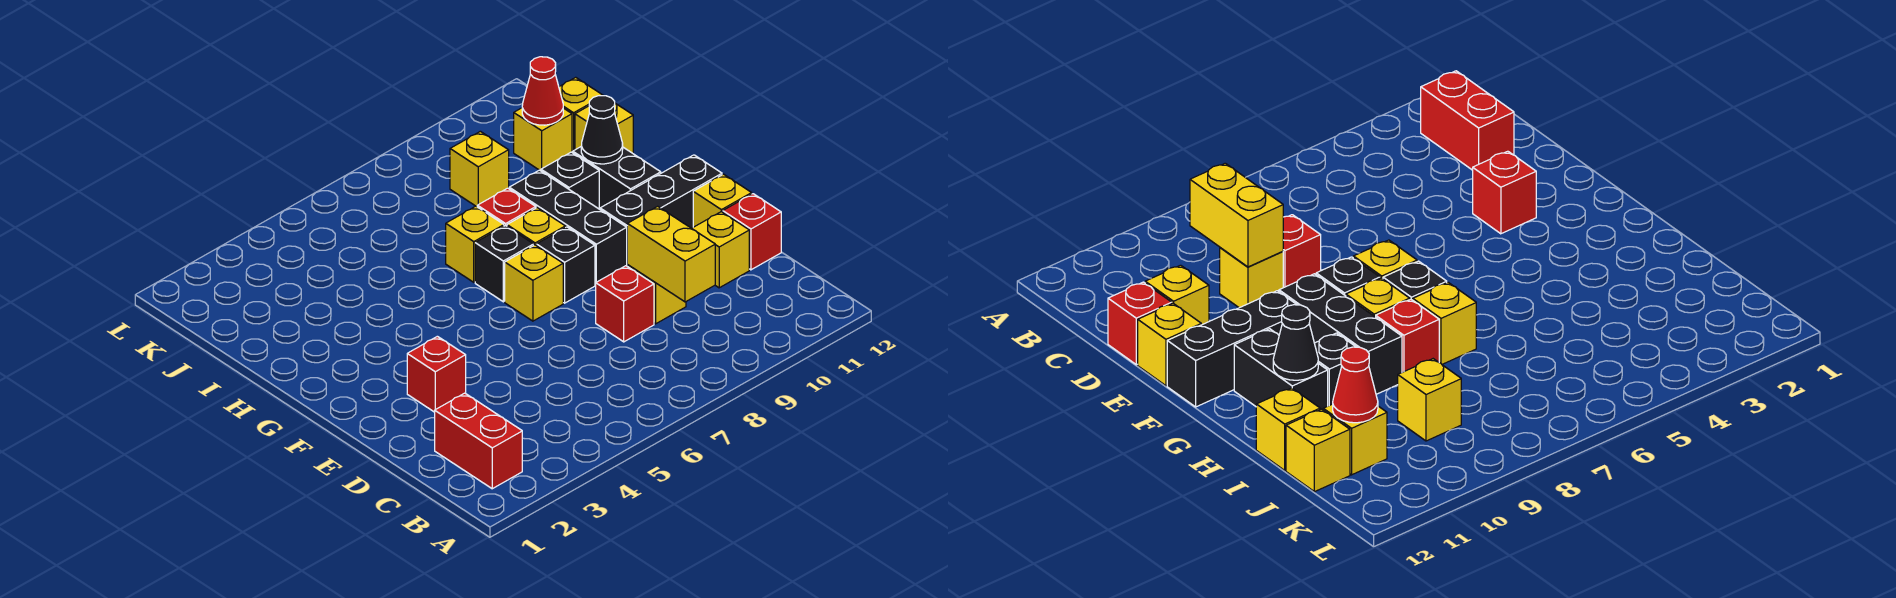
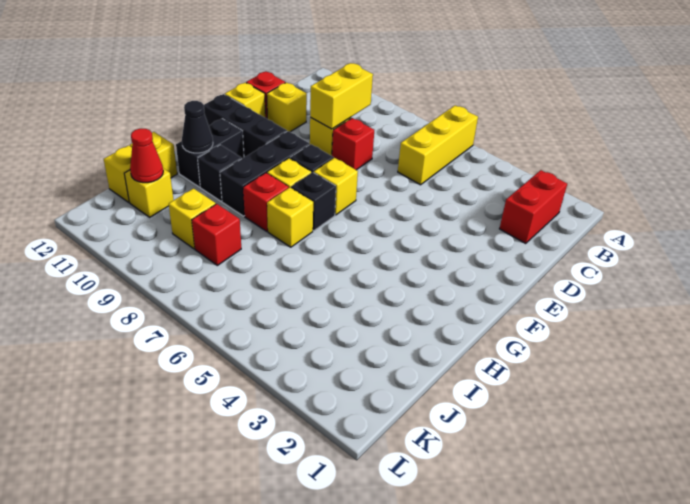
none -> yellow brick A6:C6 level 1
red brick E3 level 1 -> red brick J8 level 1

